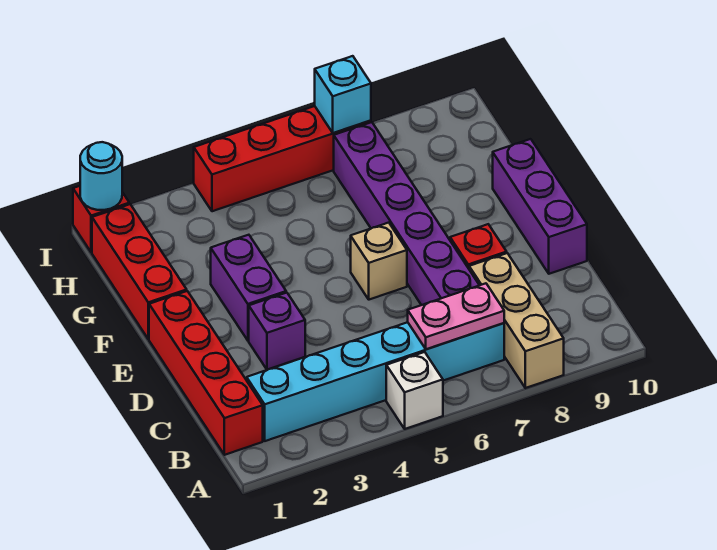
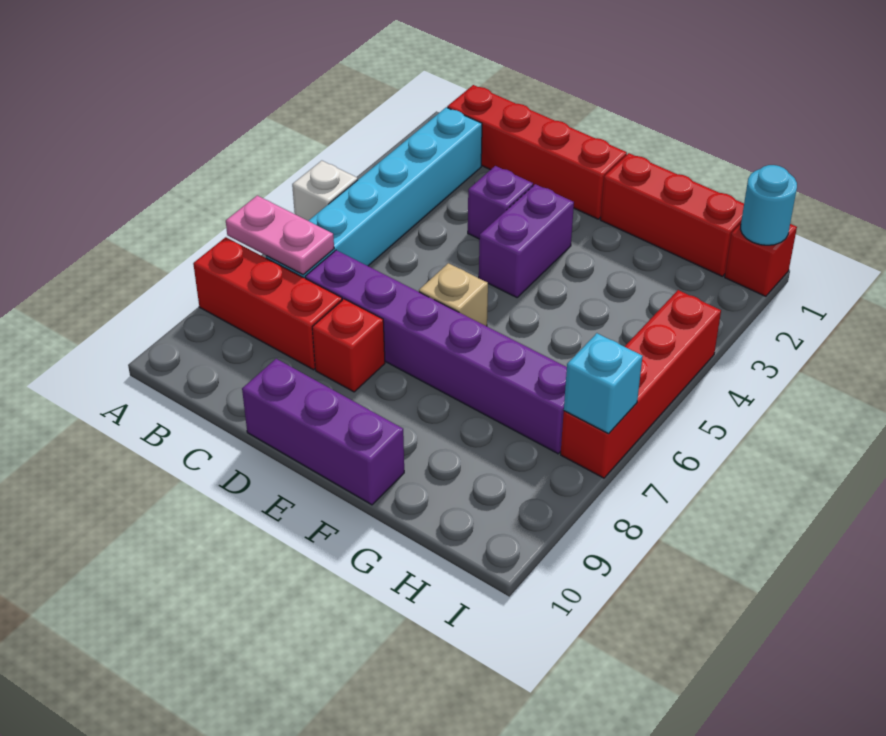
tan brick A8:C8 level 1 -> red brick A8:C8 level 1
pink plate B6:B7 level 2 -> pink plate A7:B7 level 2
purple brick E3:F3 level 1 -> purple brick E3:E4 level 1

